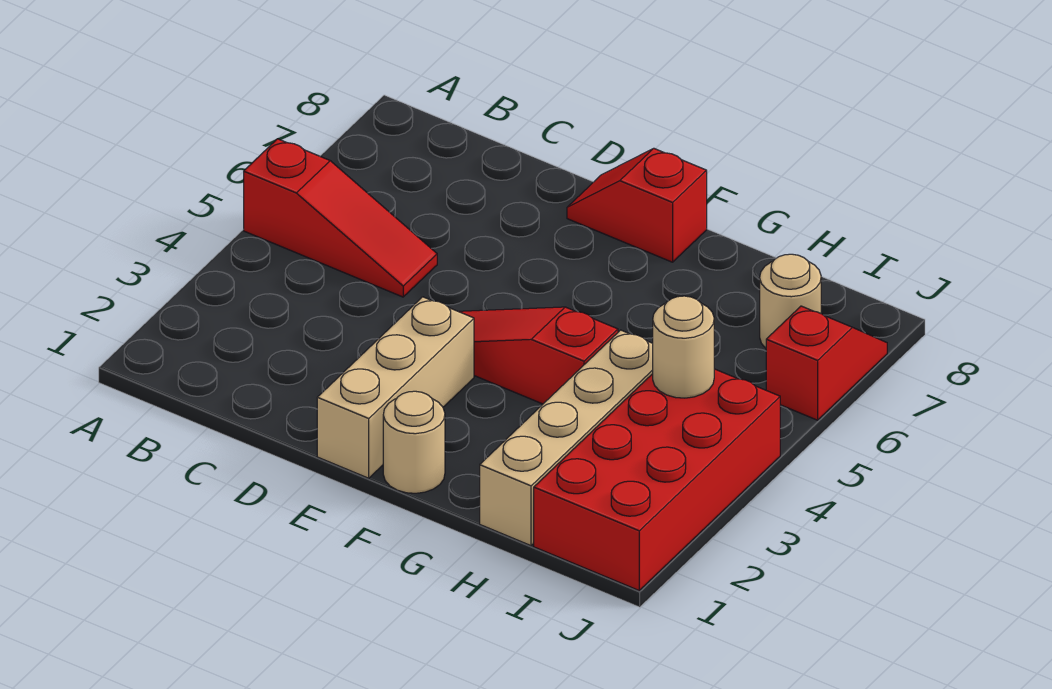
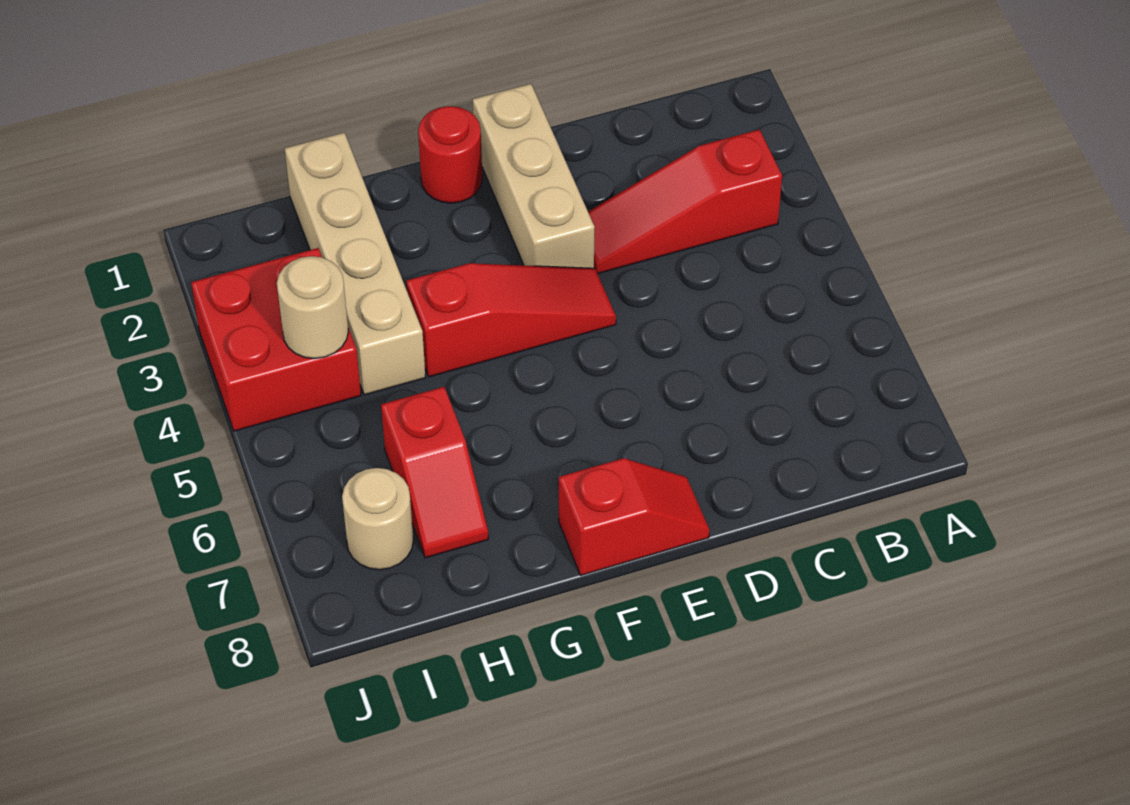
red slope A5:C5 level 1 top A -> red slope B3:D3 level 1 top B
tan round brick F1 level 1 -> red round brick F1 level 1
red brick I1:J4 level 1 -> red brick I3:J4 level 1
red slope J6:J7 level 1 top 6 -> red slope H6:H7 level 1 top 6

